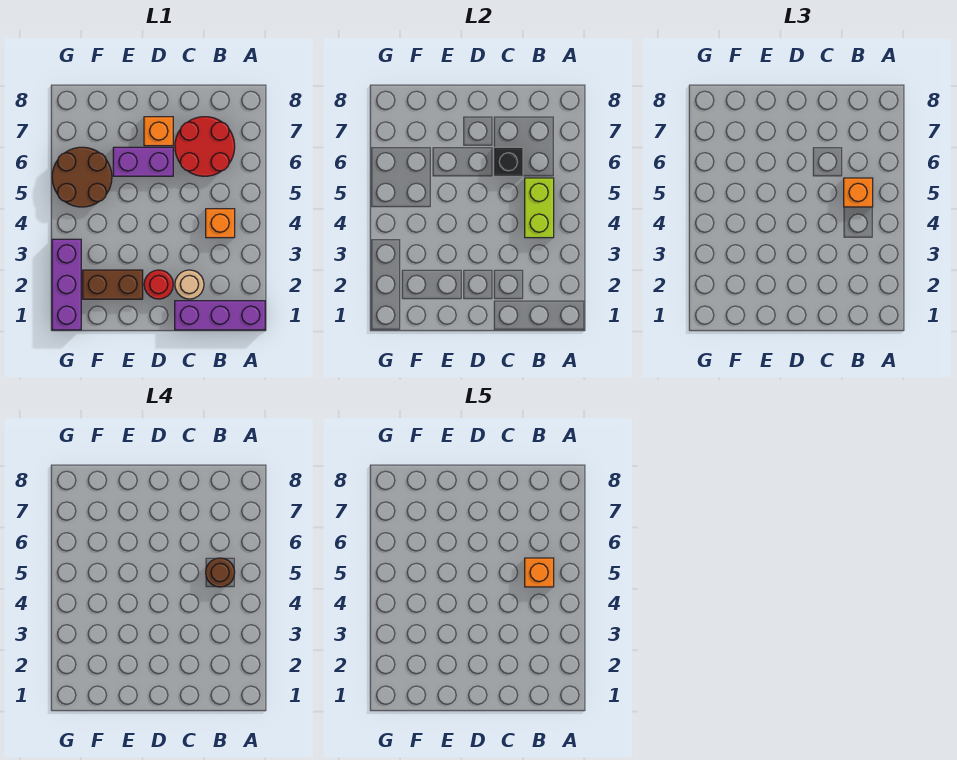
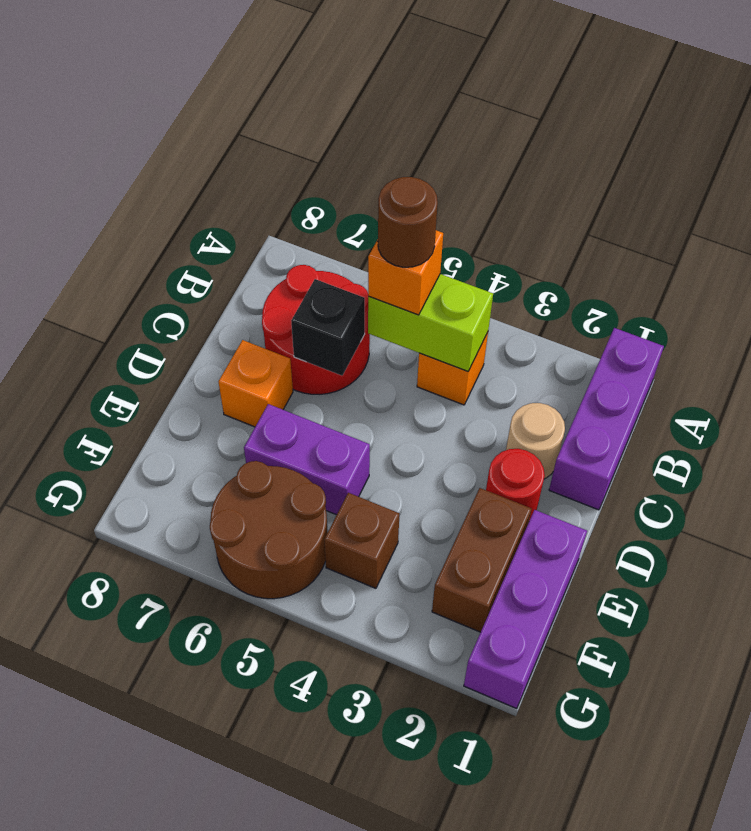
orange brick B5 level 5 -> none
purple brick D6:E6 level 1 -> purple brick E5:E6 level 1
none -> brown brick F4 level 1
purple brick G1:G3 level 1 -> purple brick E1:G1 level 1

